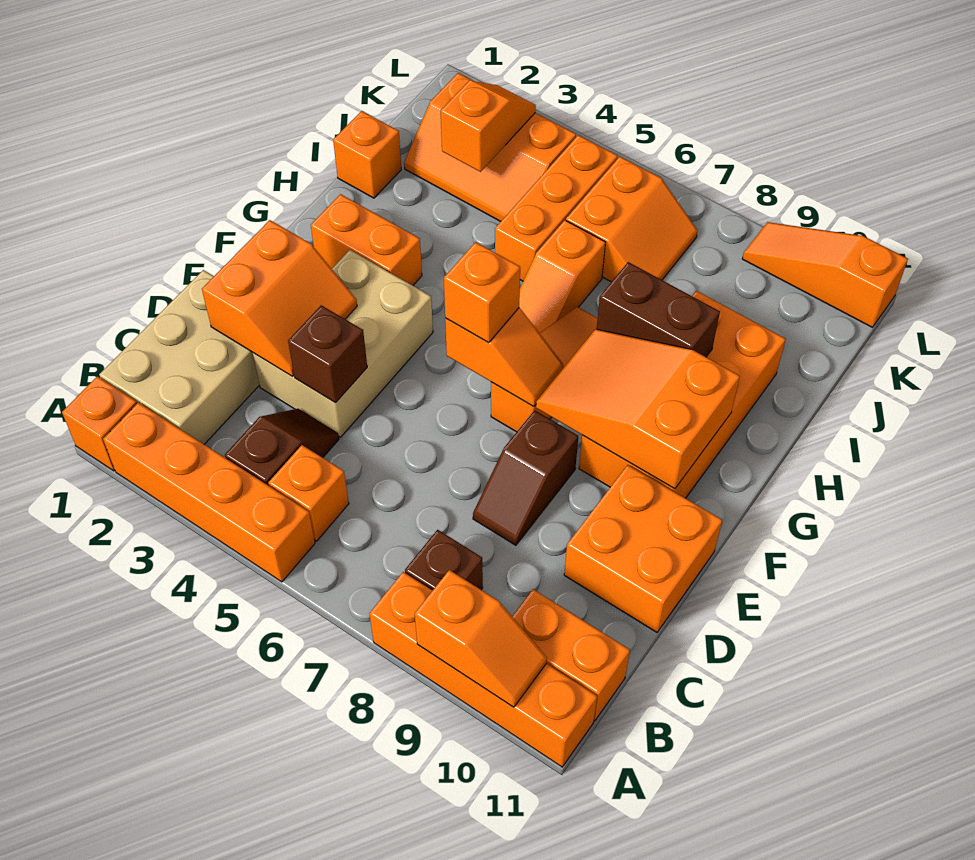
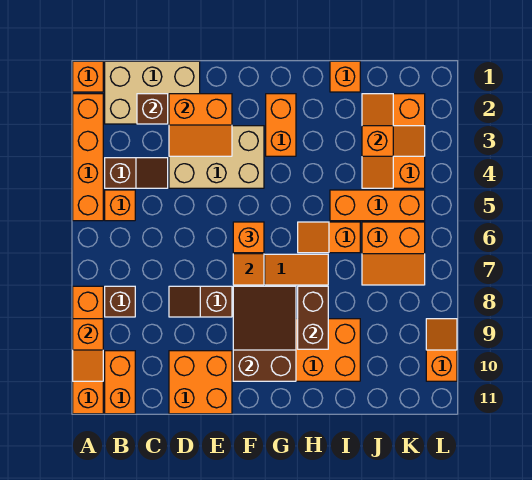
brown brick D4 level 2 -> brown brick C2 level 2
orange slope F8:G10 level 2 top 10 -> brown slope F8:G10 level 2 top 10
orange slope L9:L11 level 1 top 11 -> orange slope L9:L10 level 1 top 10

